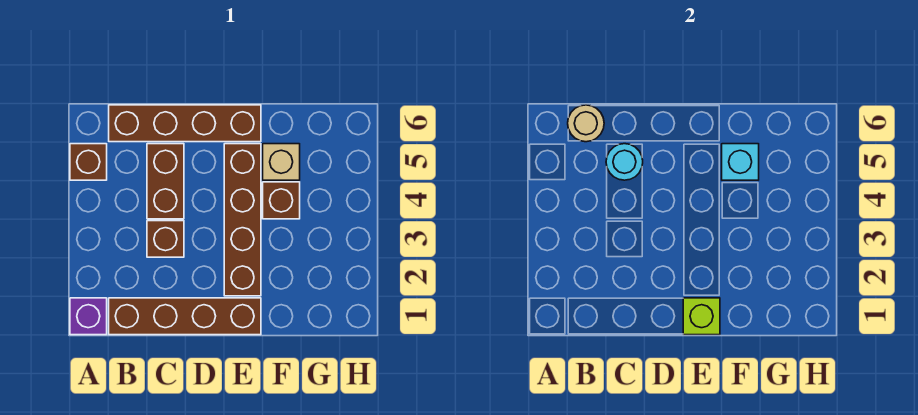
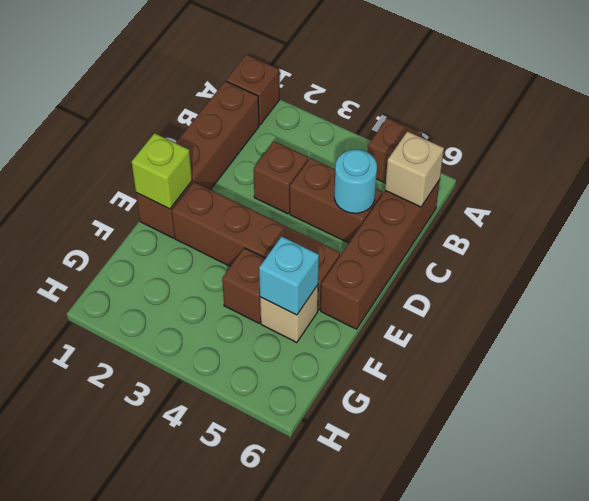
purple brick A1 level 1 -> brown brick A1 level 1
tan round brick B6 level 2 -> tan brick B6 level 2

